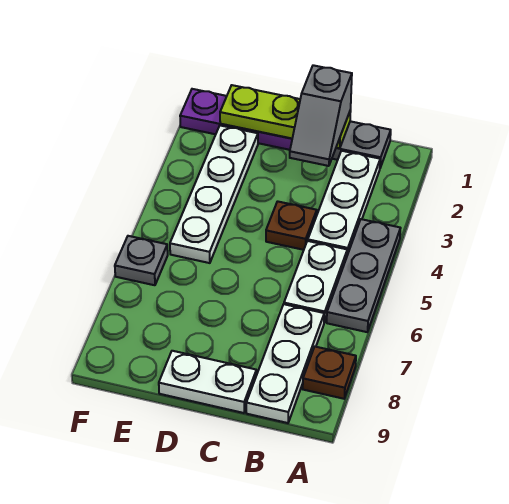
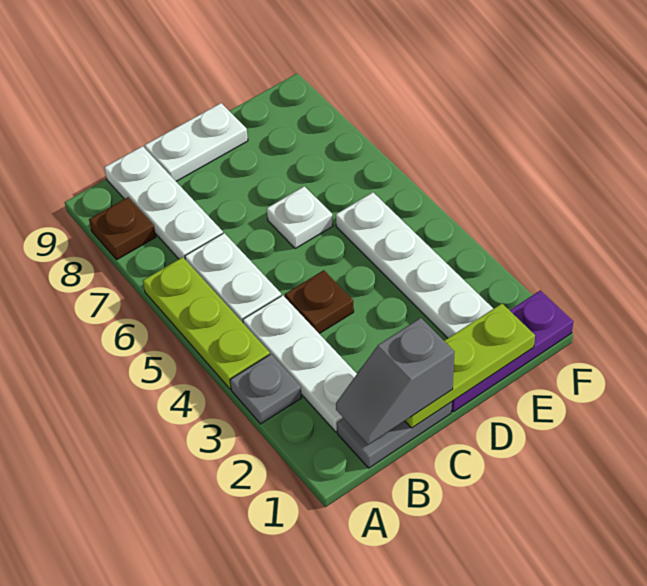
grey plate A4:A6 level 1 -> lime plate A4:A6 level 1
grey slope C1:C2 level 3 top 1 -> grey slope B1:C1 level 3 top C
none -> white plate D6 level 1
grey plate F6 level 1 -> grey plate A3 level 1

